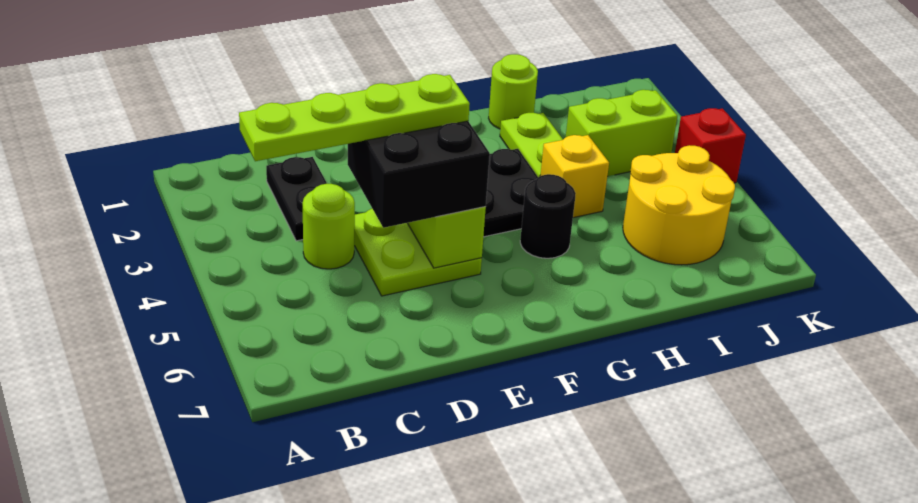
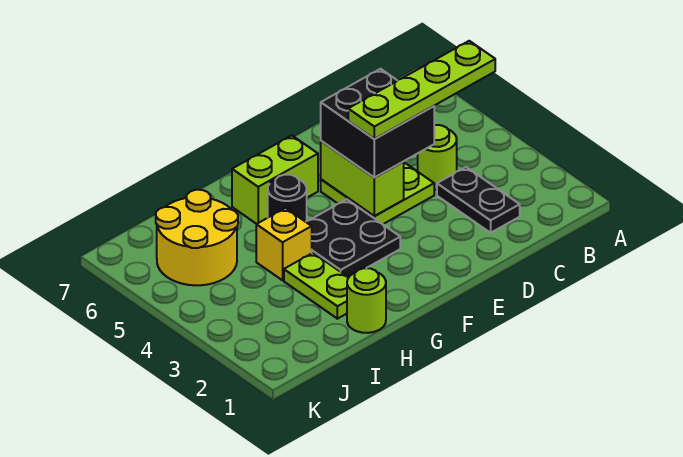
lime brick I3:J3 level 1 -> lime brick F6:G6 level 1
red brick K4 level 1 -> none

